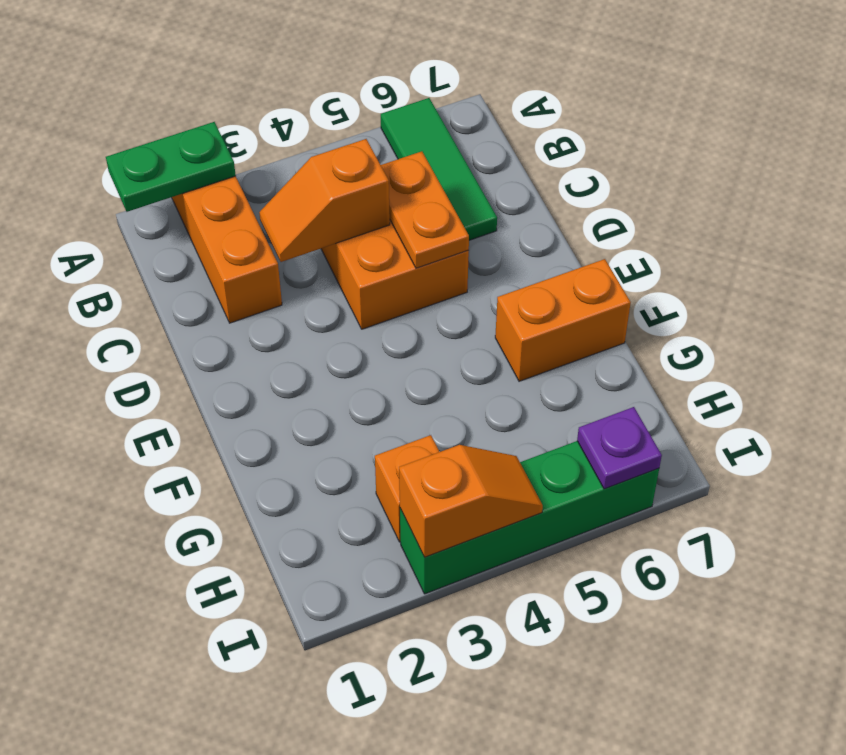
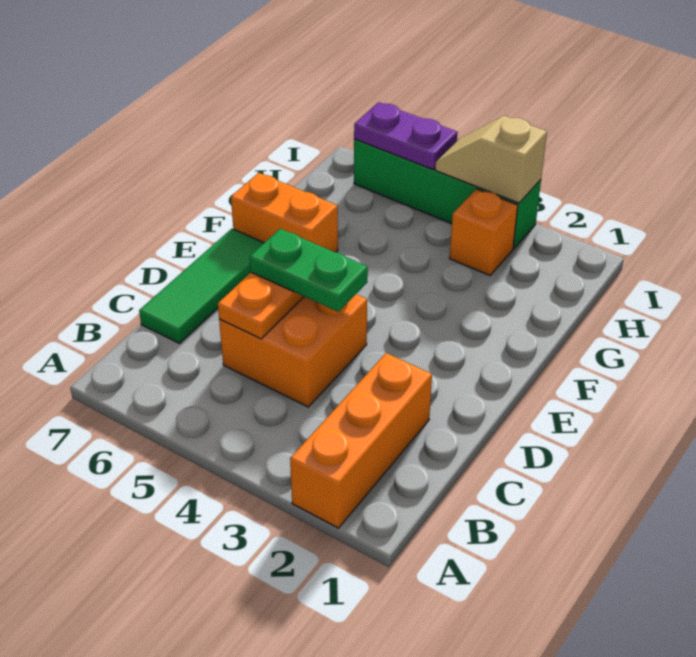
green plate A1:A2 level 2 -> green plate D4:D5 level 3
green tile A6:C6 level 1 -> green tile C7:E7 level 1
orange slope C3:C4 level 2 top 4 -> none
orange slope I3:I4 level 2 top 3 -> tan slope I3:I4 level 2 top 3
purple plate I6 level 2 -> purple plate I5:I6 level 2

